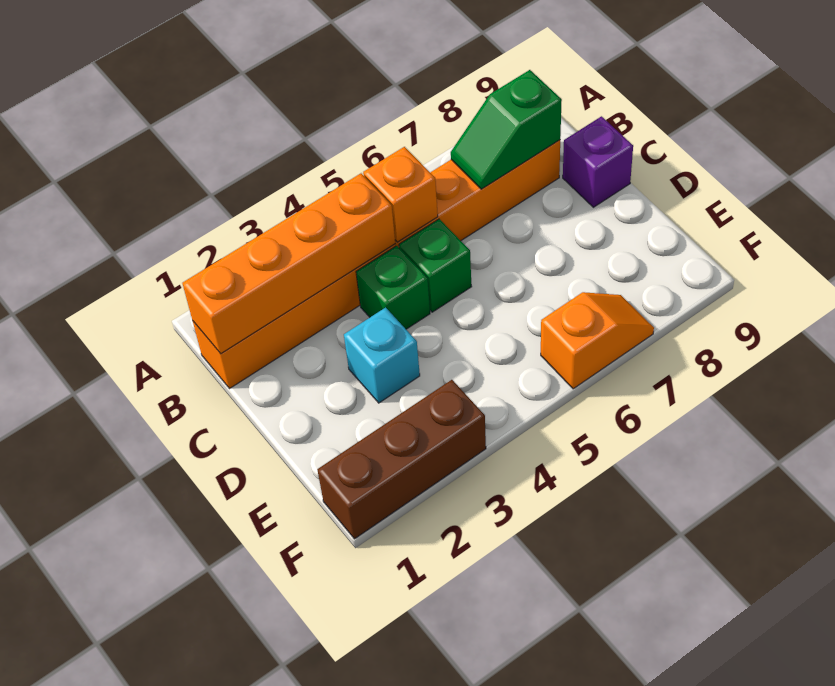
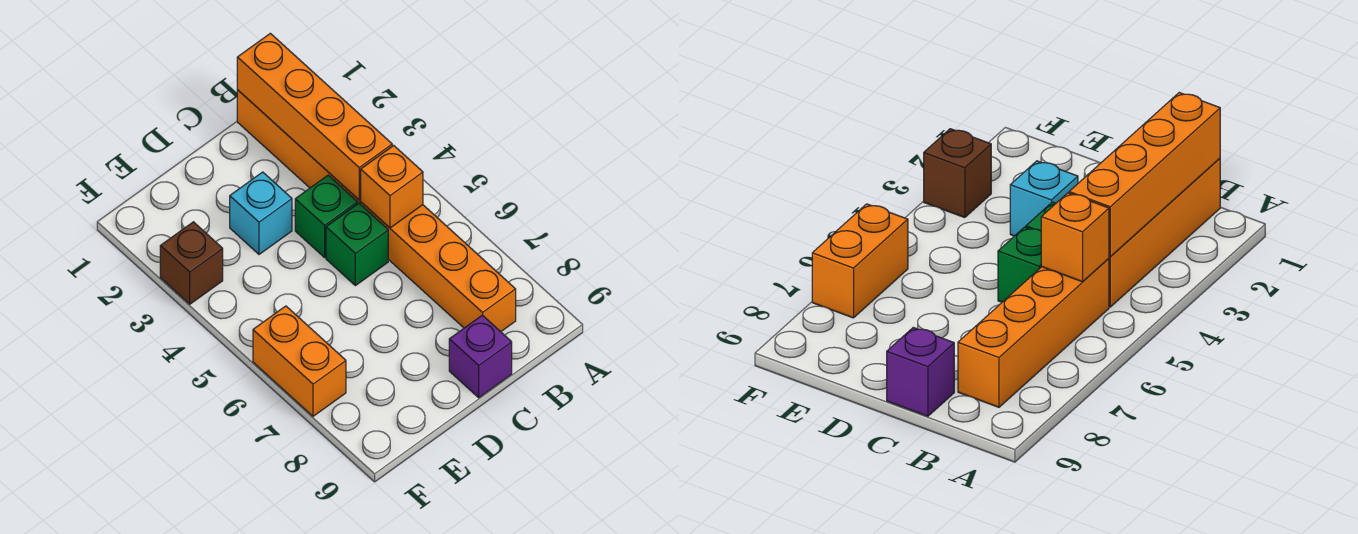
green slope B7:B8 level 2 top 8 -> none
brown brick F1:F3 level 1 -> brown brick F3 level 1
orange slope F6:F7 level 1 top 6 -> orange brick F6:F7 level 1

